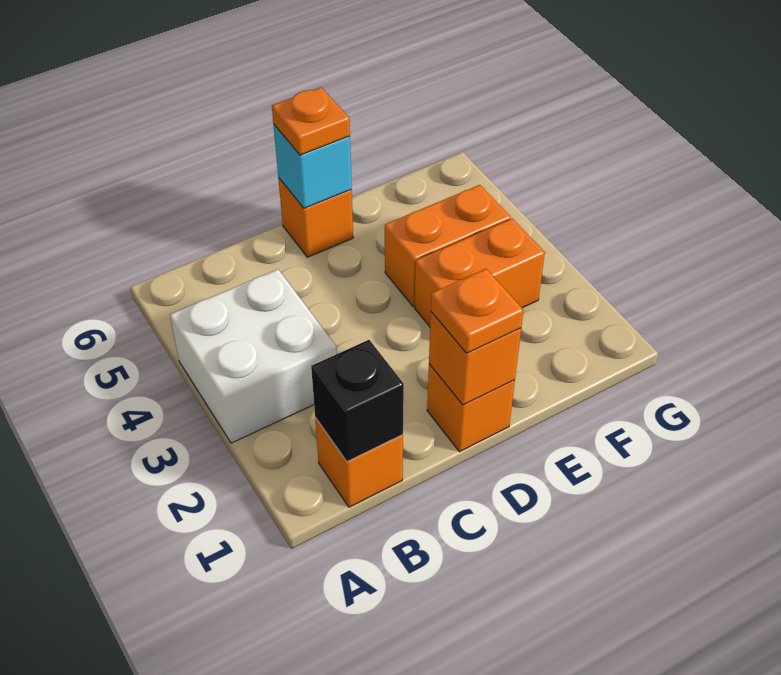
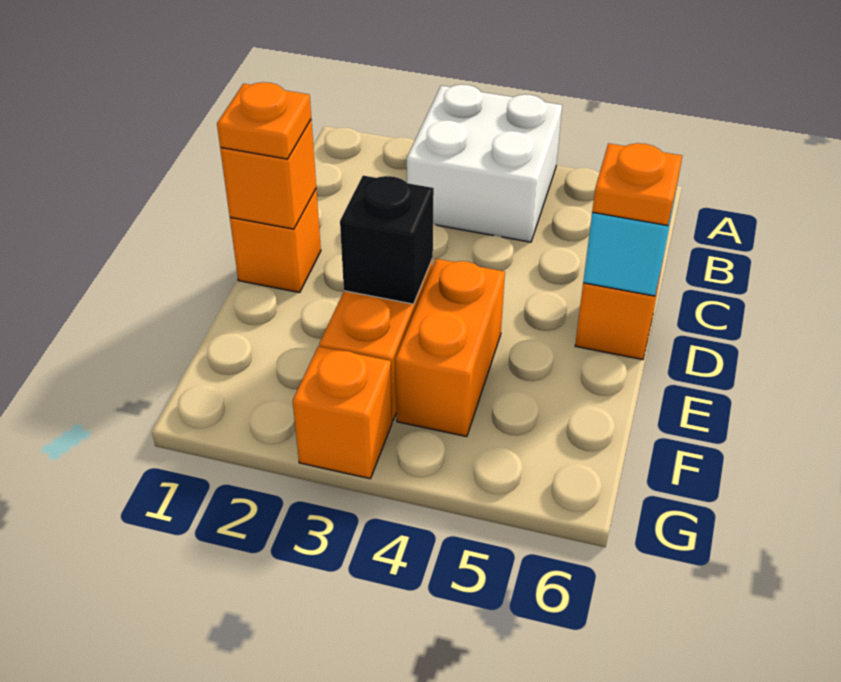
orange brick B1 level 1 -> orange brick G3 level 1
black brick B1 level 2 -> black brick E3 level 2

